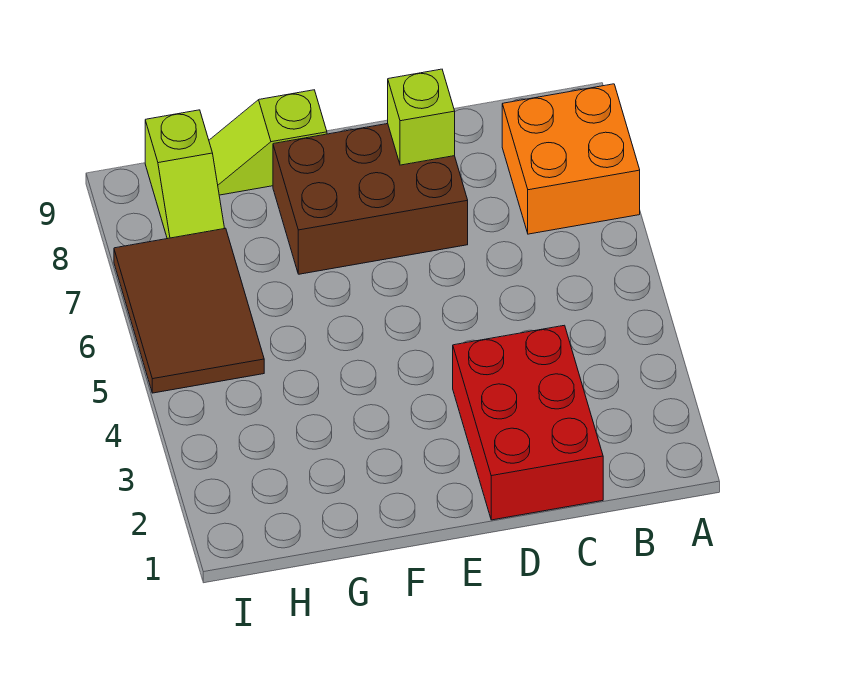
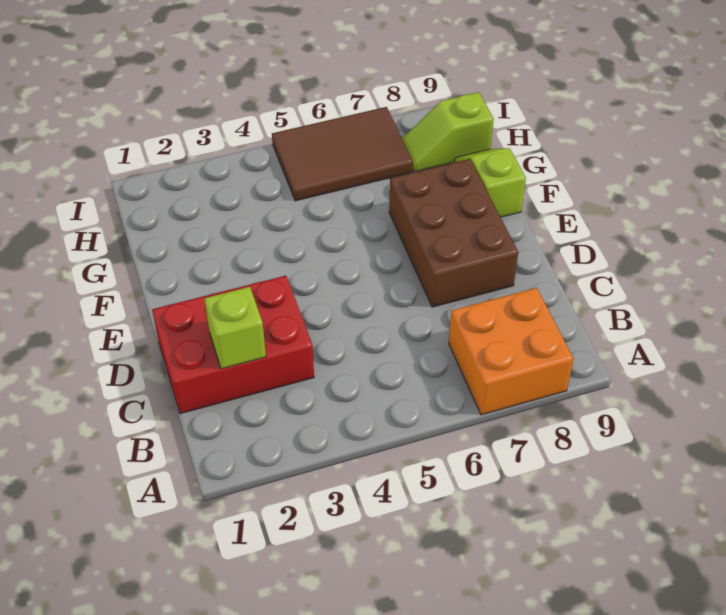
lime brick D8 level 2 -> lime brick C2 level 2

